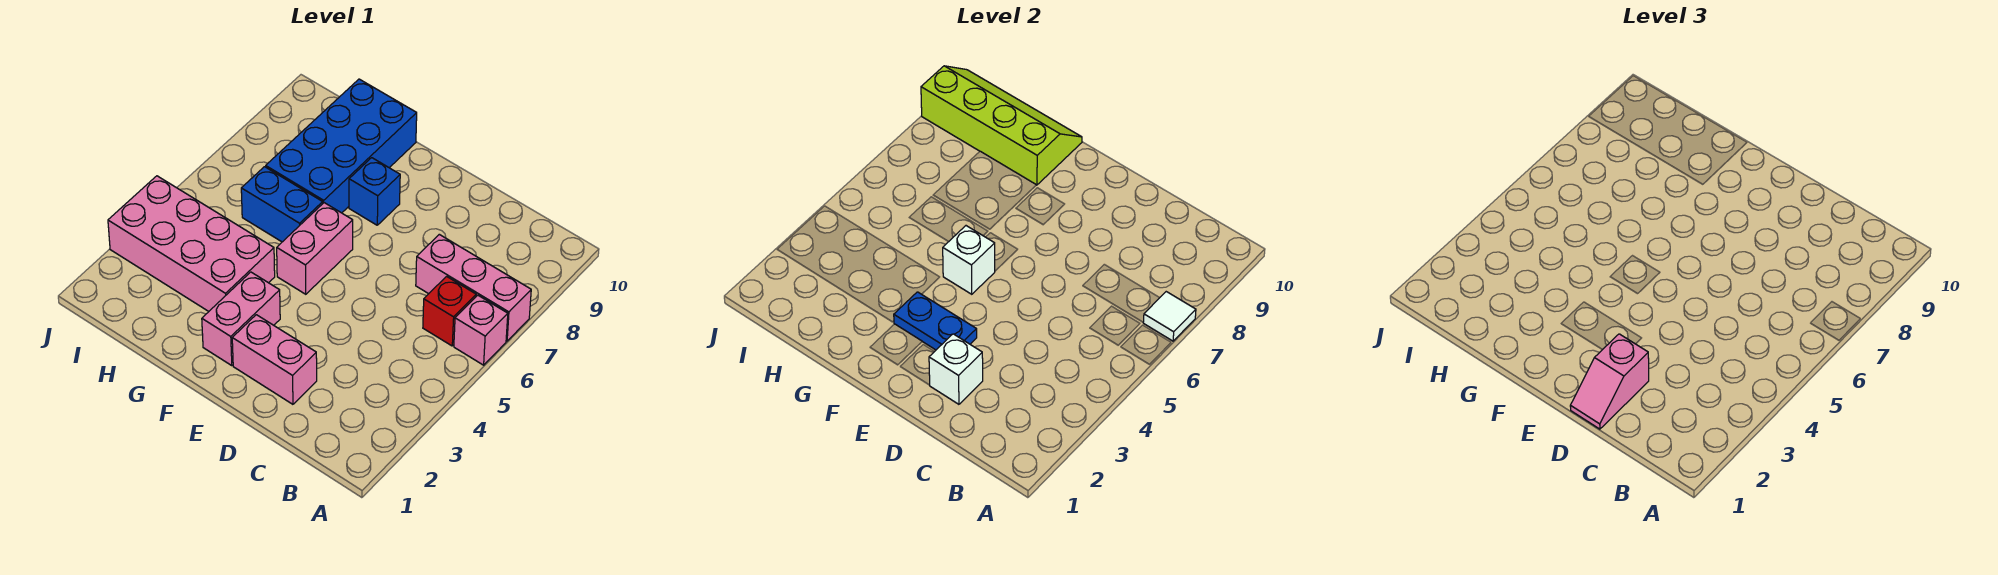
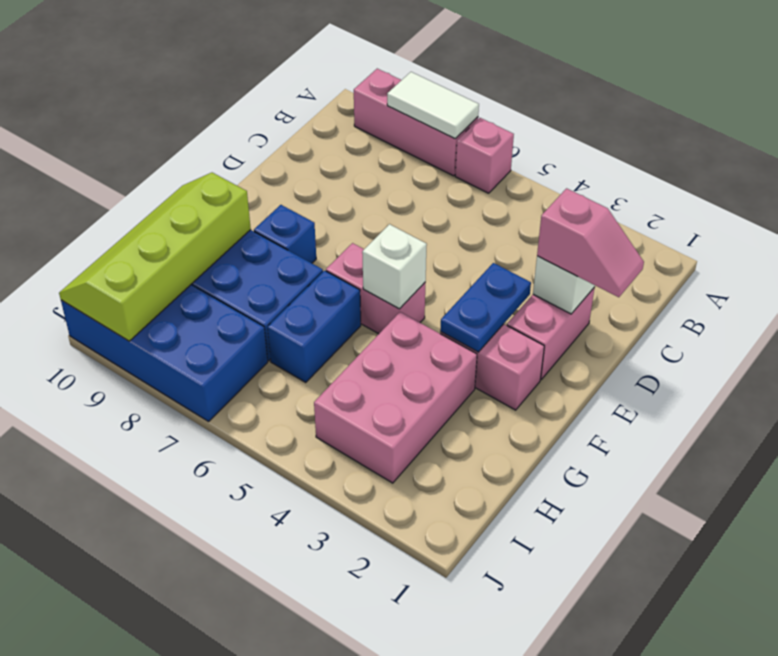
pink brick A7:C7 level 1 -> pink brick A7:A9 level 1
white tile A7 level 2 -> white tile A7:A8 level 2
red brick B6 level 1 -> none
pink brick G3:J4 level 1 -> pink brick G3:I4 level 1
none -> blue brick I7:J10 level 1

